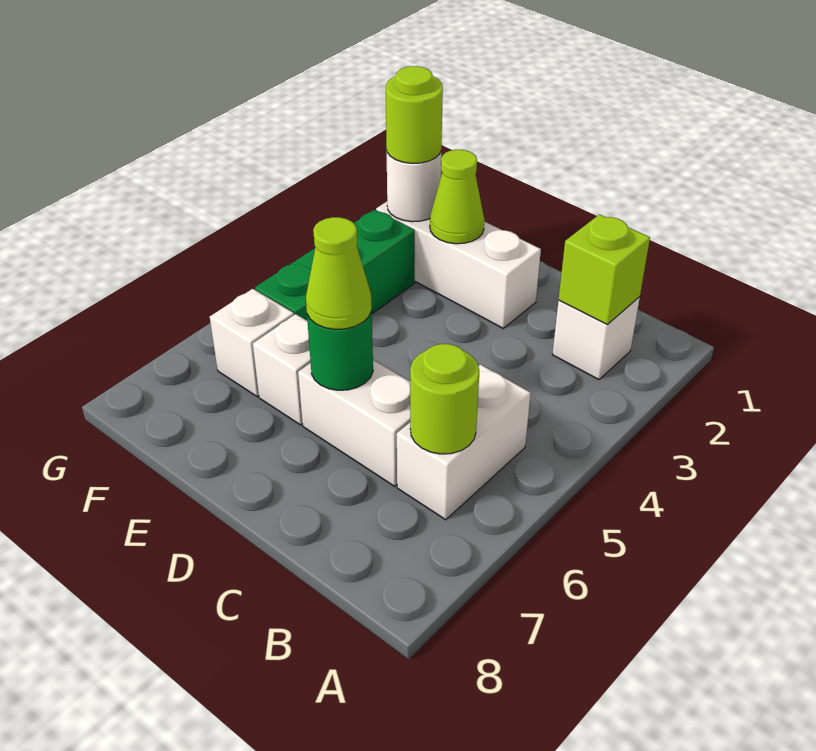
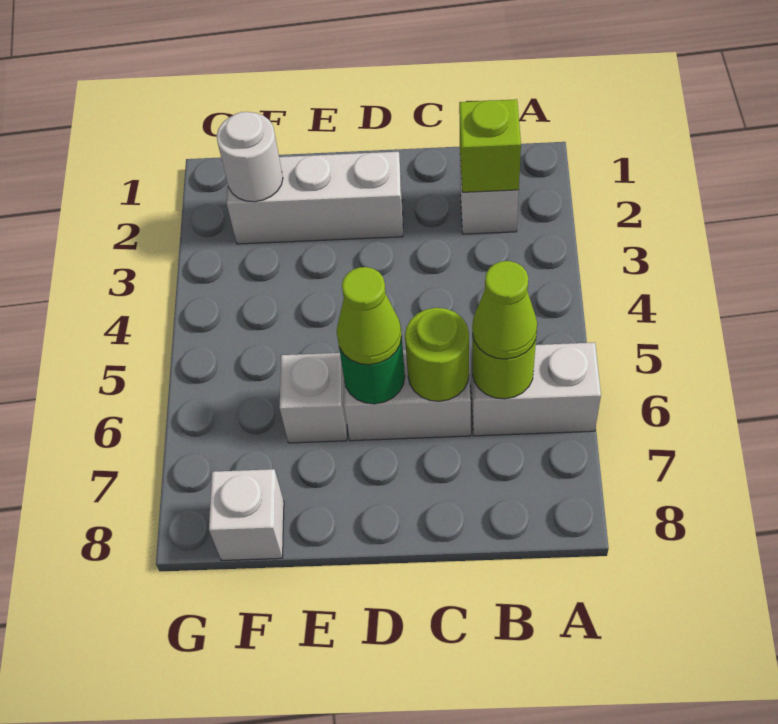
white brick B5:B6 level 1 -> white brick A6:B6 level 1
lime cone E2 level 2 -> lime cone B6 level 3
lime round brick F2 level 3 -> lime round brick C6 level 2
green brick F3:F5 level 1 -> none
white brick F6 level 1 -> white brick F8 level 1

